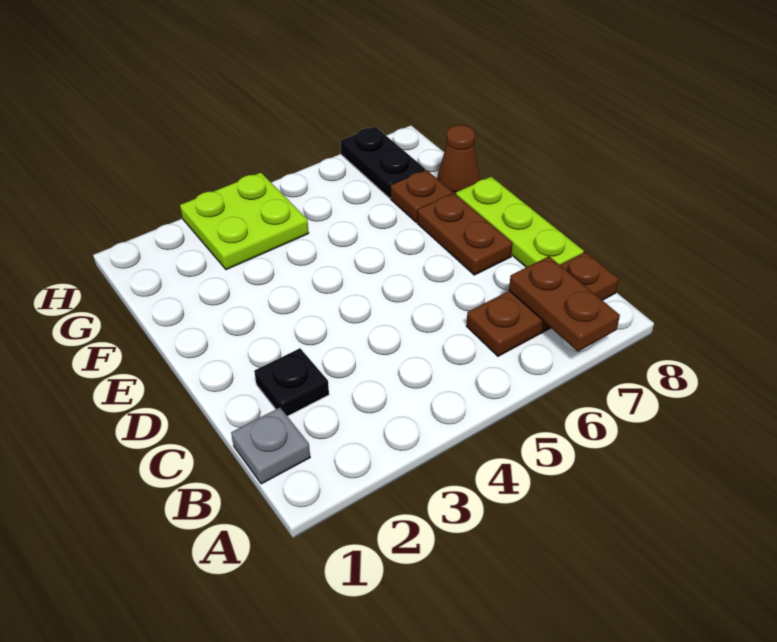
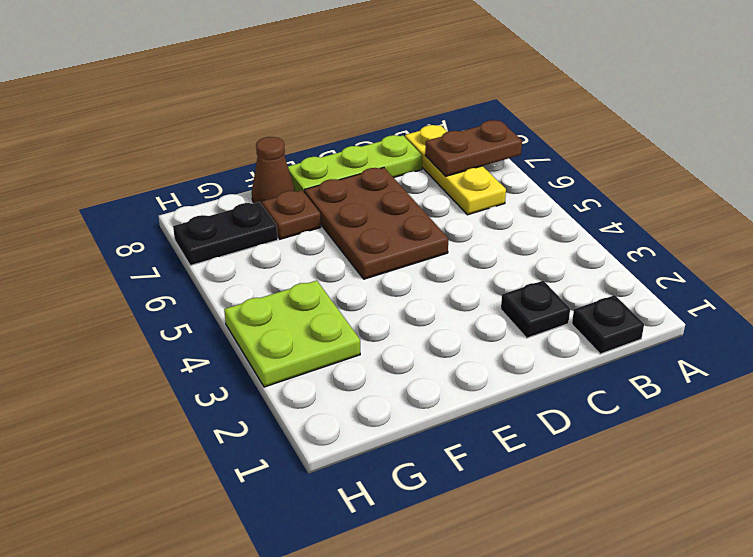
grey plate B1 level 1 -> black plate B1 level 1
brown plate B6:B8 level 1 -> yellow plate B6:B8 level 1
brown plate D7:E7 level 1 -> brown plate D5:E7 level 1

